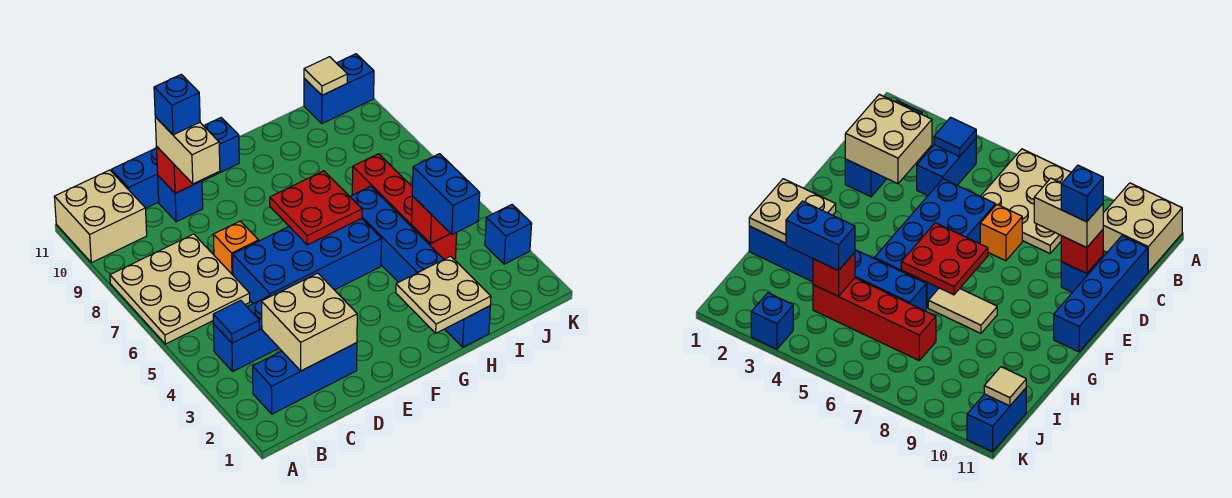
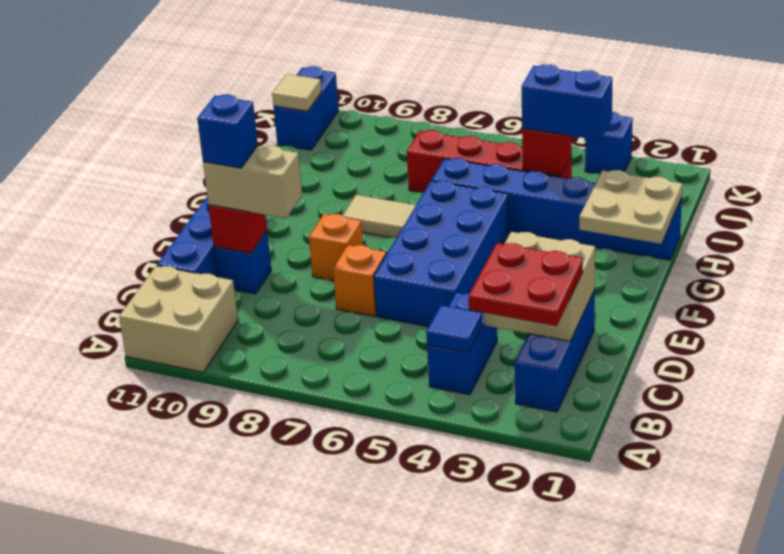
tan plate A6:C8 level 1 -> none
none -> orange brick E8 level 1
red plate F6:G7 level 2 -> red plate B2:C3 level 3

